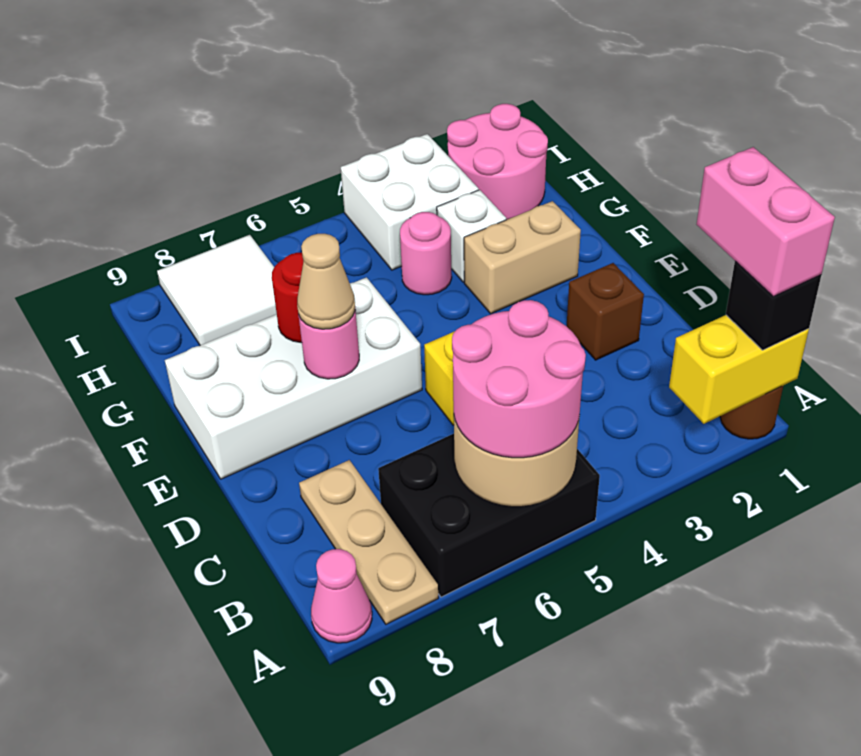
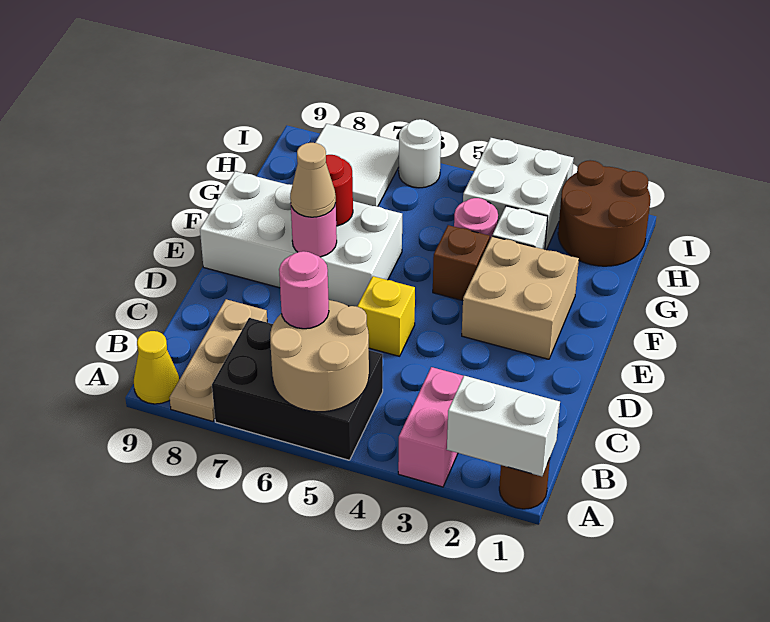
yellow brick A1:A2 level 2 -> white brick A1:A2 level 2
black brick A1 level 3 -> none
pink brick A1:B1 level 4 -> pink brick A3:B3 level 1
pink round brick A5:B6 level 3 -> pink round brick B6 level 3
pink cone A9 level 1 -> yellow cone A9 level 1
brown brick D2 level 1 -> brown brick F4 level 1
tan brick F2:F3 level 1 -> tan brick E2:F3 level 1
pink round brick H1:I2 level 1 -> brown round brick H1:I2 level 1
none -> white round brick I6 level 1

